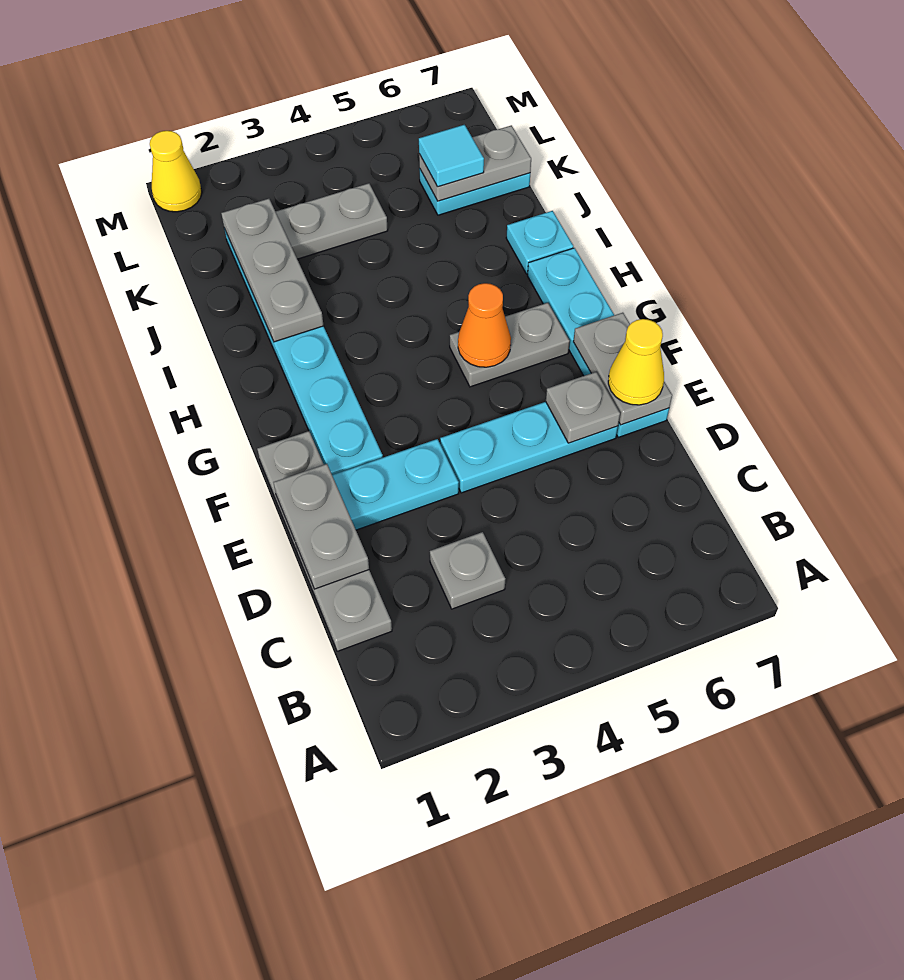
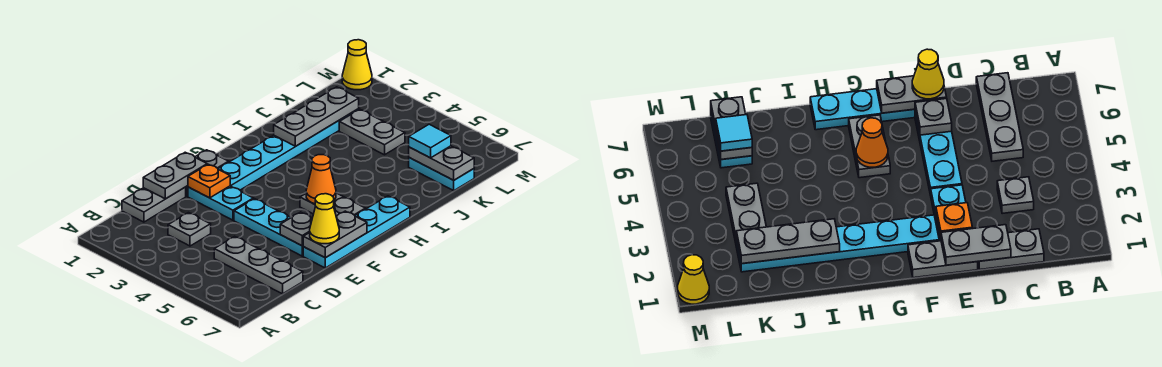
none -> grey plate C5:C7 level 1
none -> orange plate E2 level 2
cyan plate I7 level 1 -> none

